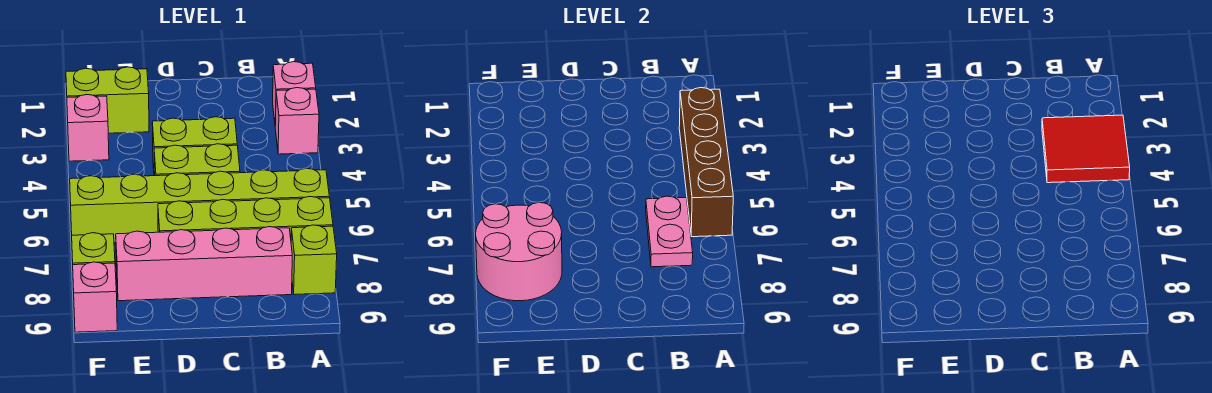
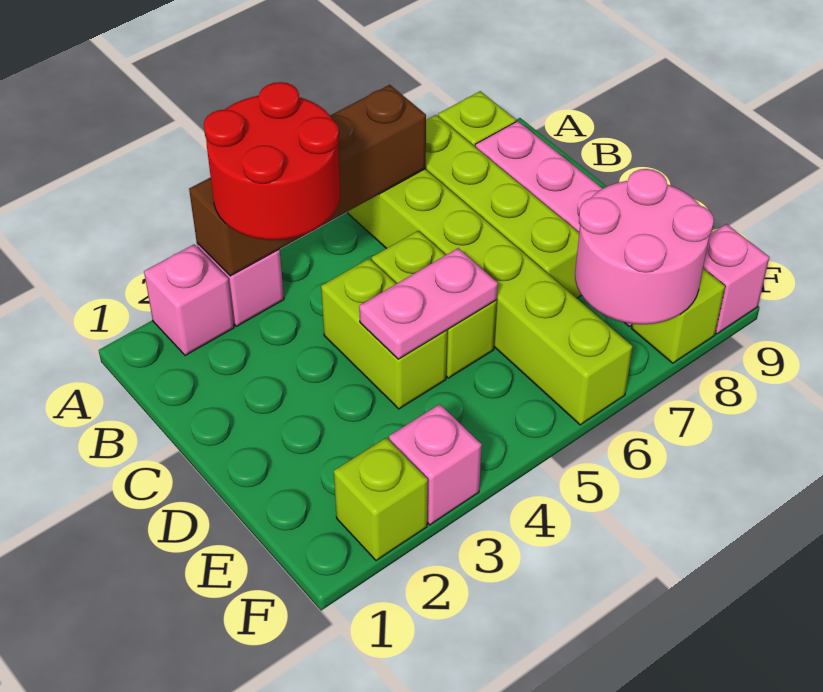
red tile A3:B4 level 3 -> red round brick A3:B4 level 3
pink plate B6:B7 level 2 -> pink plate D4:D5 level 2
lime brick E2:F2 level 1 -> lime brick F2 level 1

